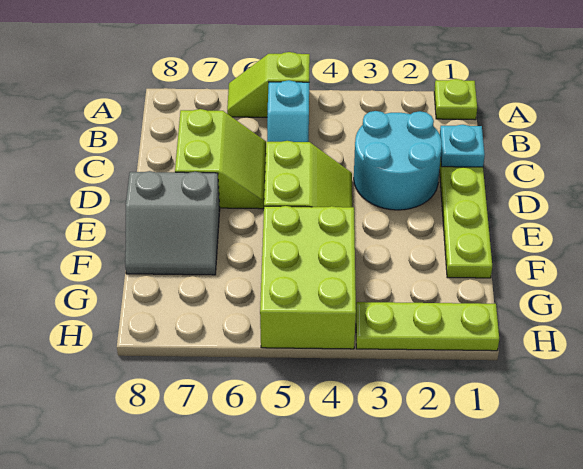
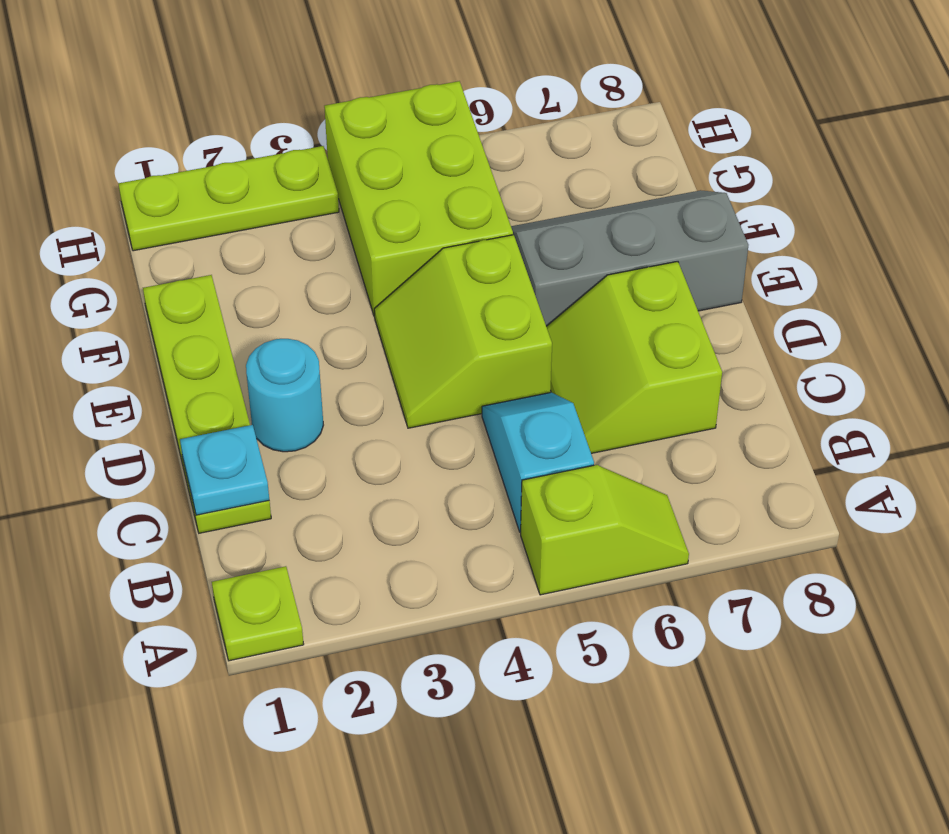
cyan round brick C2:D3 level 1 -> cyan round brick D2 level 1
grey slope E7:F8 level 1 top E -> grey slope E6:F8 level 1 top E

